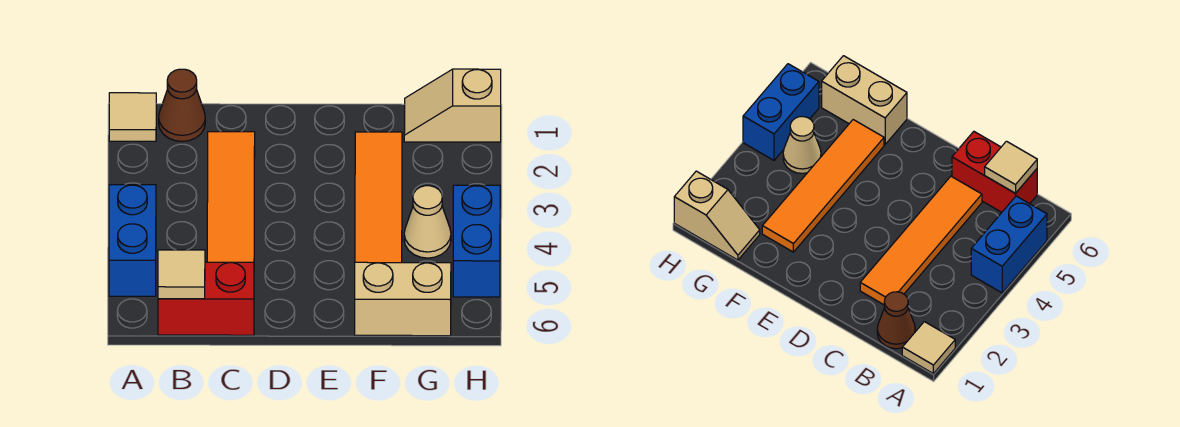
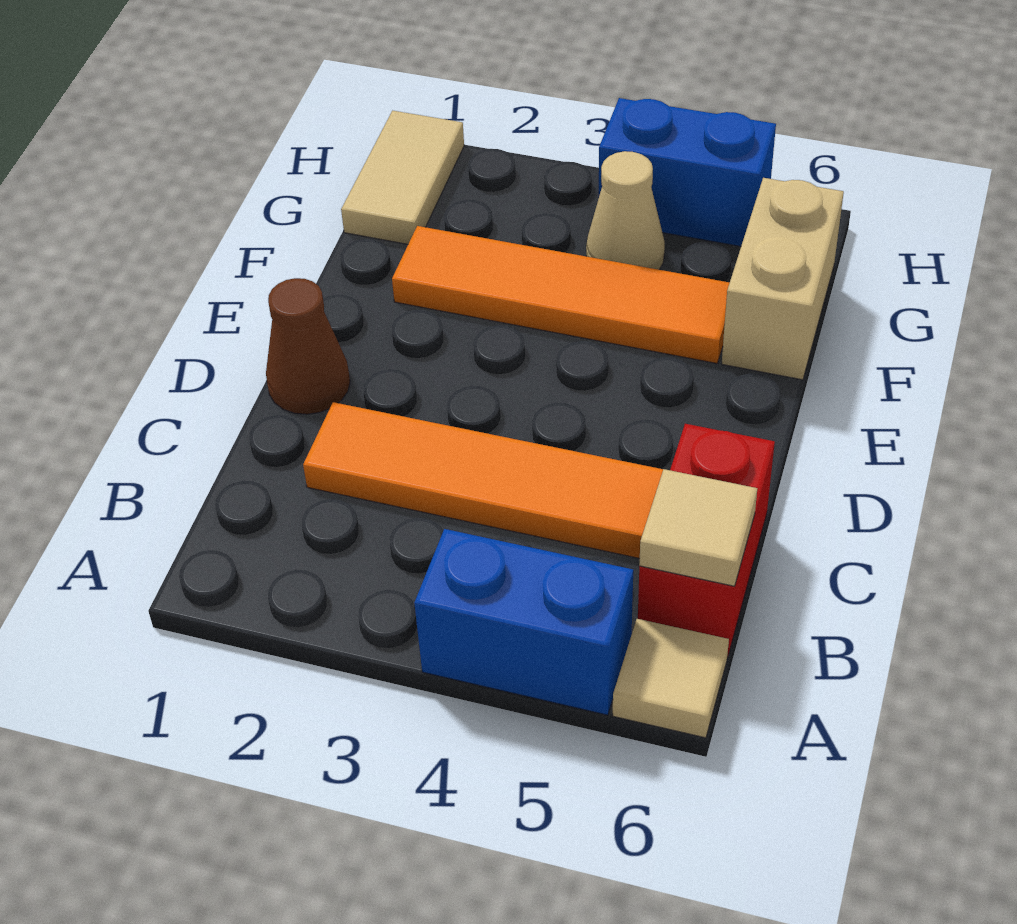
tan tile A1 level 1 -> tan tile A6 level 1
brown cone B1 level 1 -> brown cone D1 level 1
tan slope G1:H1 level 1 top H -> tan tile G1:H1 level 1

